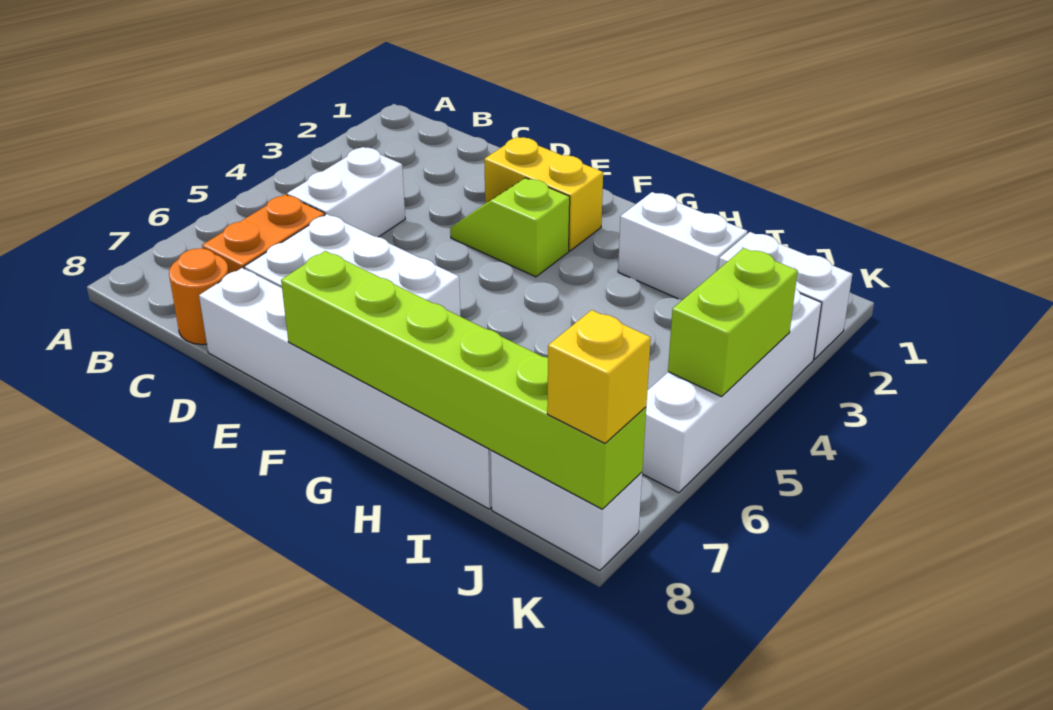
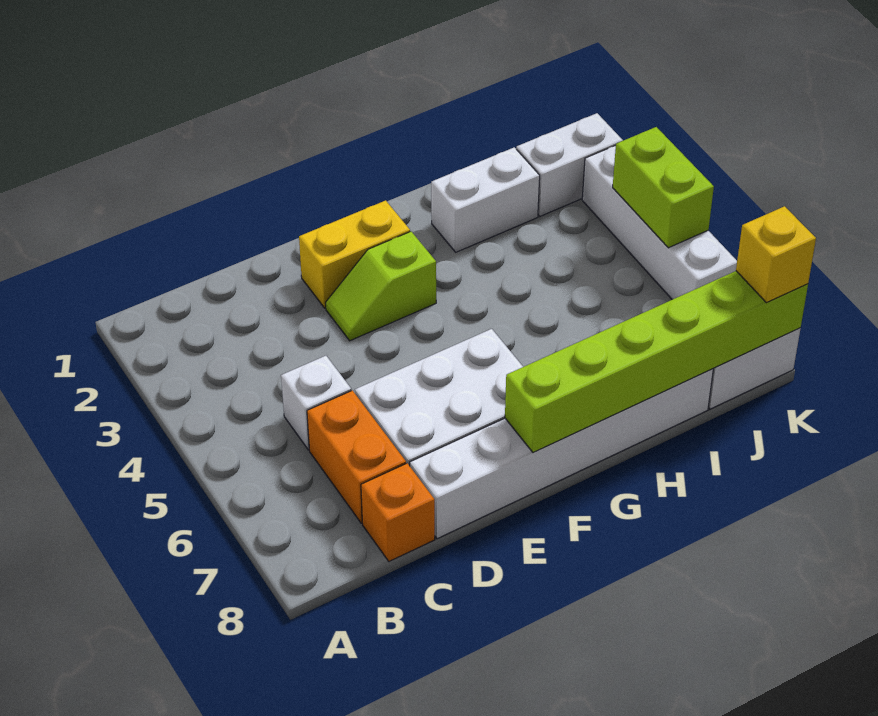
white brick C4:C5 level 1 -> white brick C5 level 1
orange round brick C8 level 1 -> orange brick C8 level 1

